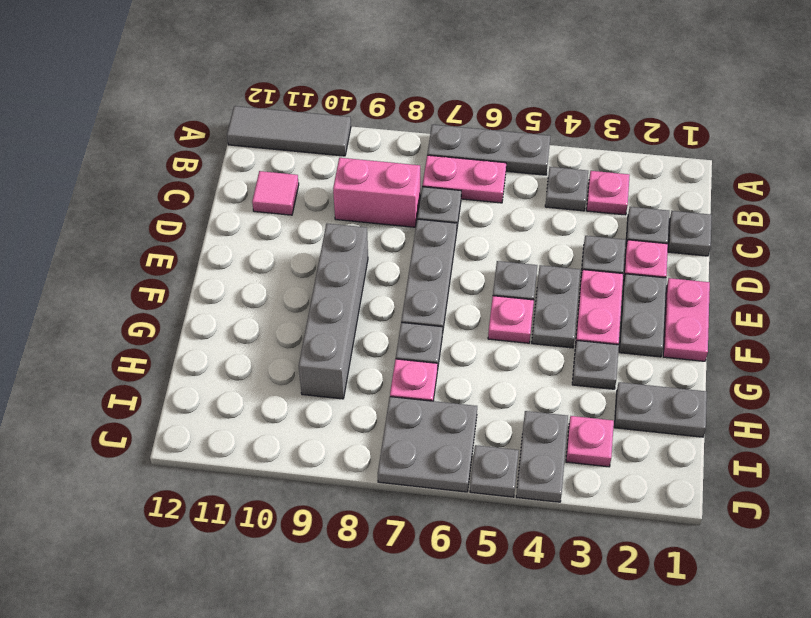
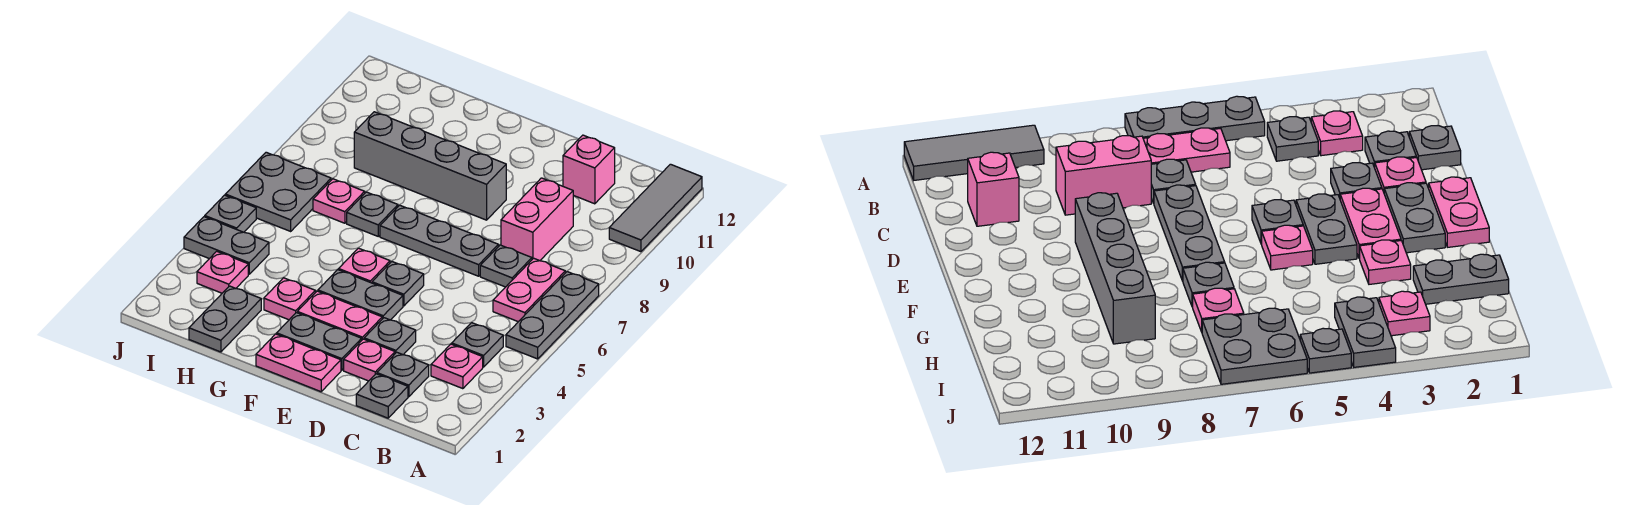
pink tile C11 level 1 -> pink brick C11 level 1
grey plate G3 level 1 -> pink plate G3 level 1

